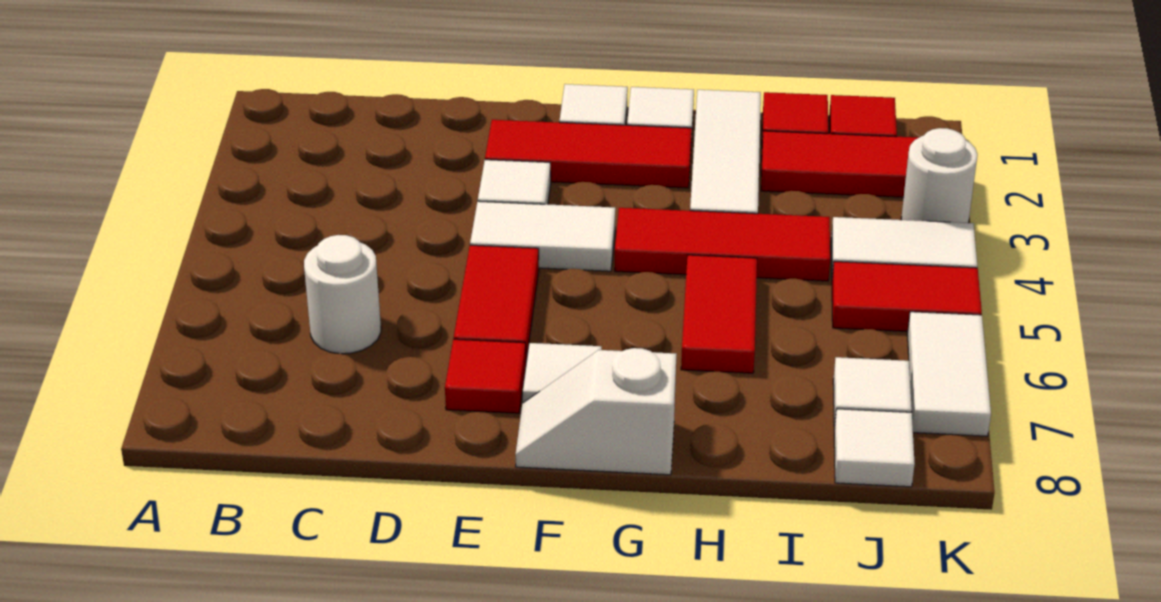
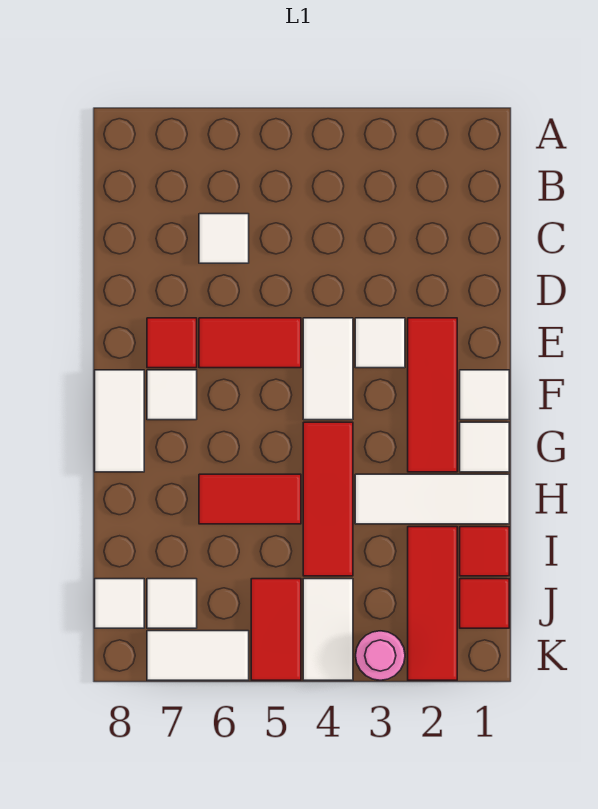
white round brick C6 level 1 -> white tile C6 level 1
white slope F8:G8 level 1 top G -> white tile F8:G8 level 1
white round brick K3 level 1 -> pink round brick K3 level 1

